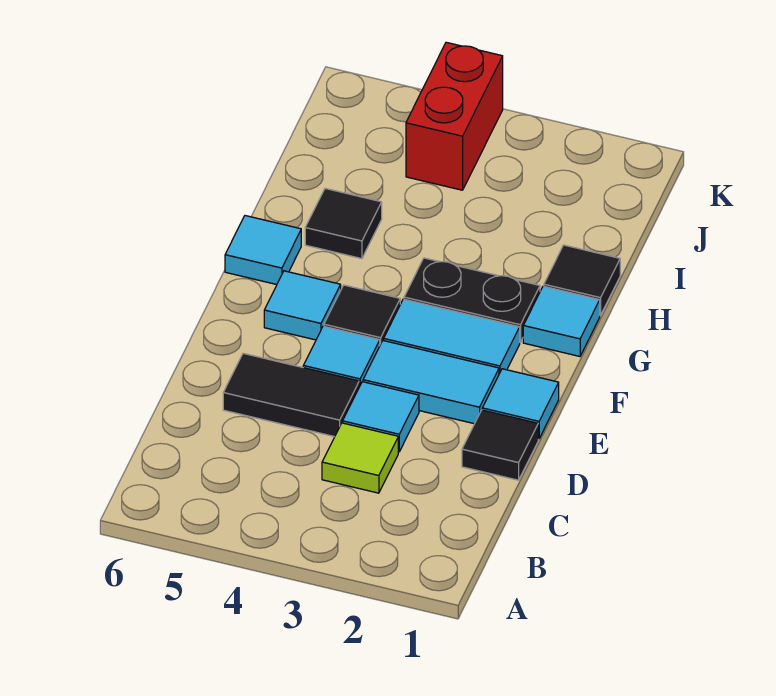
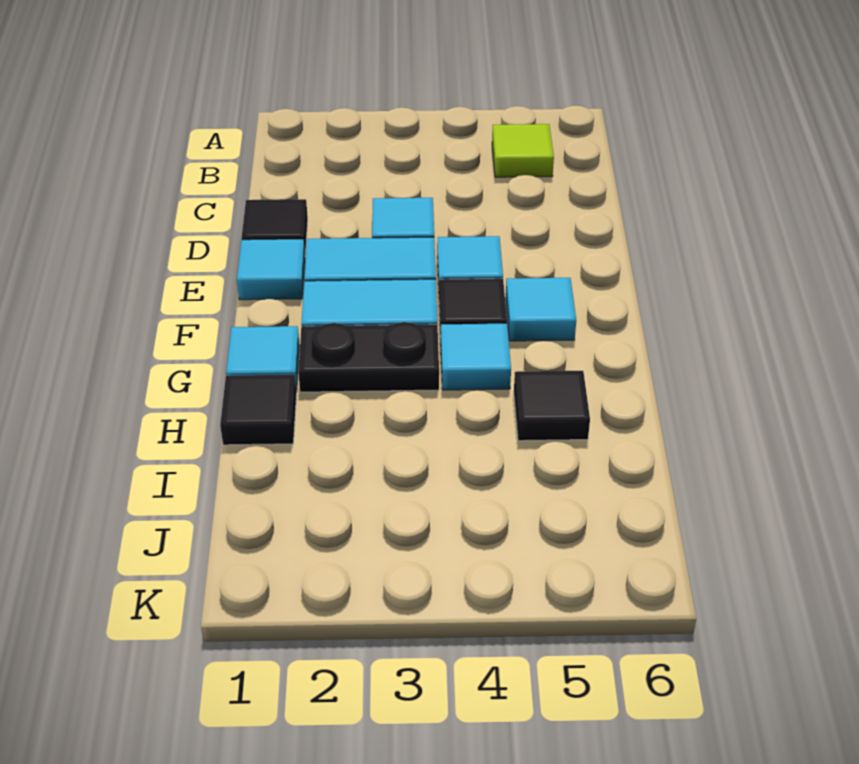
lime tile C3 level 1 -> lime tile B5 level 1
black tile D4:D5 level 1 -> none
cyan tile G6 level 1 -> cyan tile G4 level 1
red brick J4:K4 level 1 -> none

